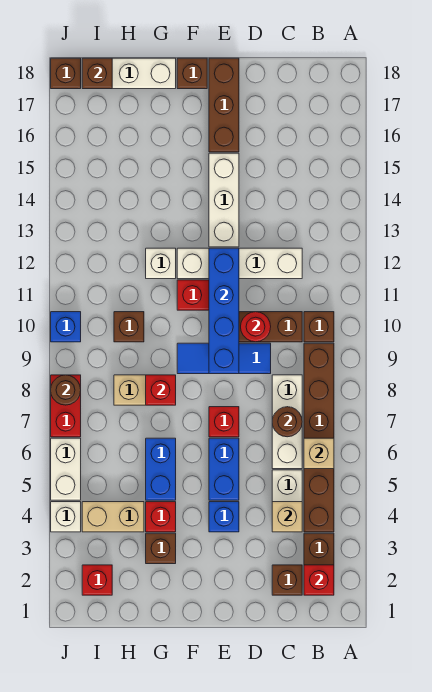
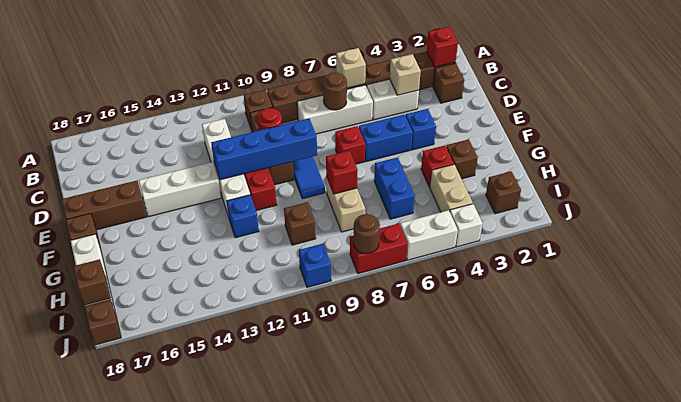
blue brick G5:G6 level 1 -> blue brick G6:H6 level 1
white brick G12 level 1 -> blue brick G12 level 1
red brick I2 level 1 -> brown brick I2 level 1

